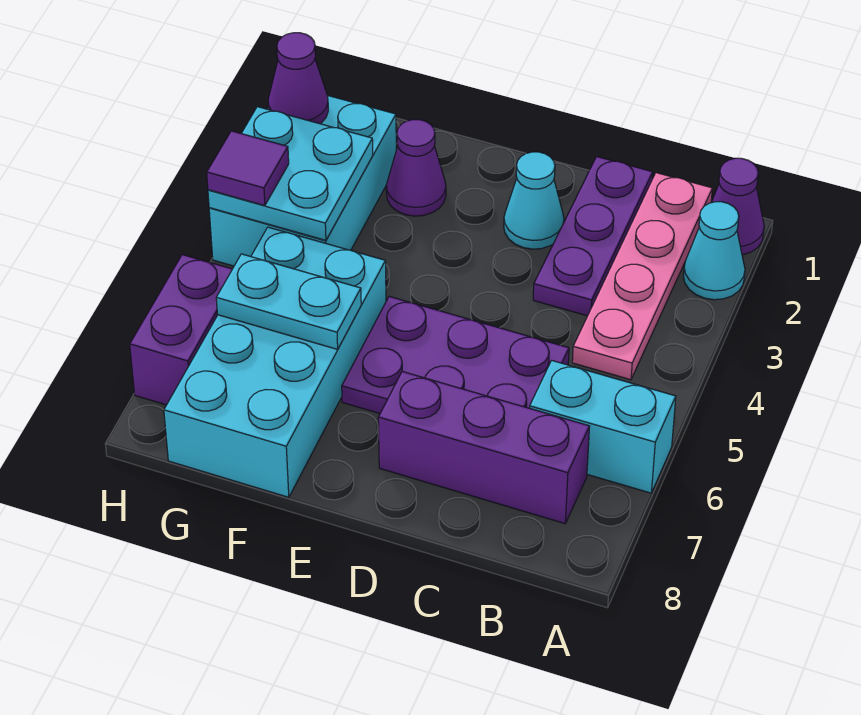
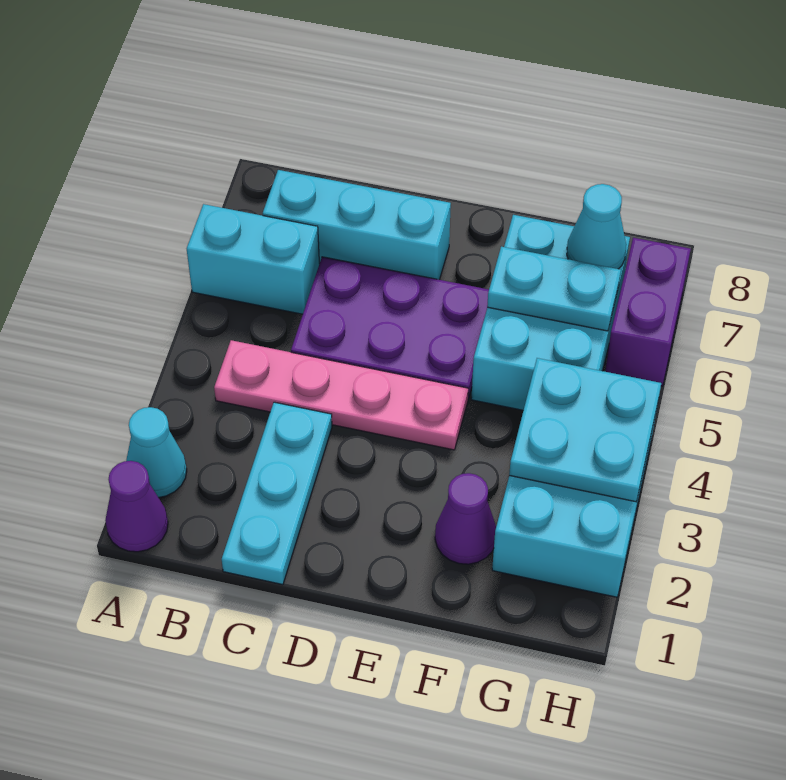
pink plate B1:B4 level 1 -> pink plate B4:E4 level 1
purple brick B7:D7 level 1 -> cyan brick B7:D7 level 1
purple plate C1:C3 level 1 -> cyan plate C1:C3 level 1
cyan cone D2 level 1 -> cyan cone G7 level 2
cyan brick F5:G8 level 1 -> cyan brick F5:G7 level 1
purple cone H2 level 2 -> none
purple tile H4 level 3 -> none

